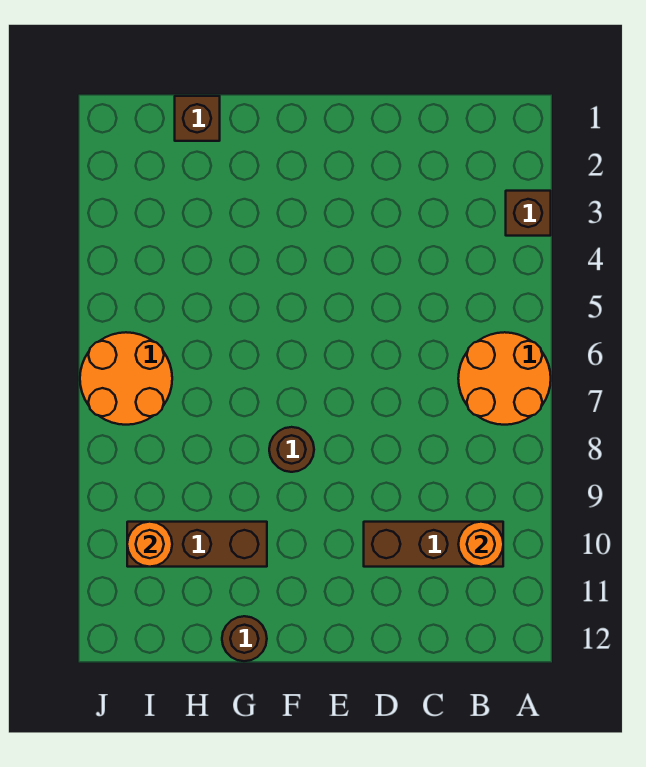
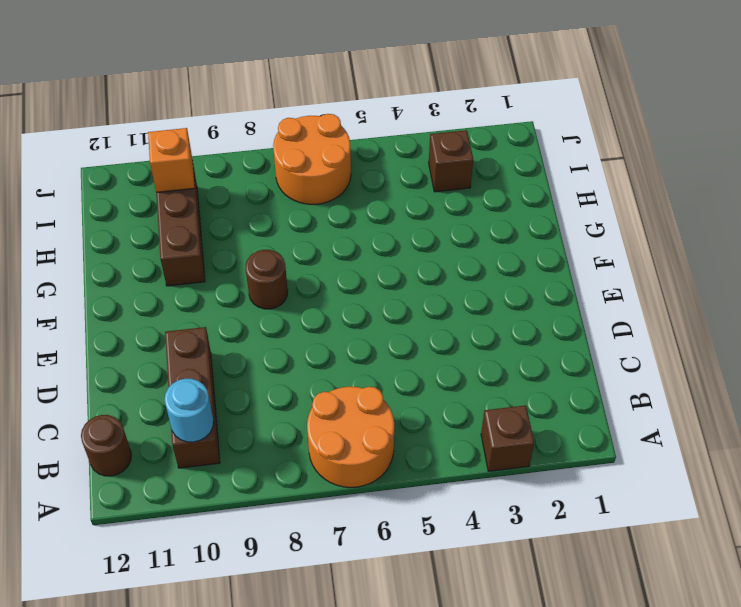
orange round brick B10 level 2 -> cyan round brick B10 level 2
brown round brick G12 level 1 -> brown round brick B12 level 1
brown brick H1 level 1 -> brown brick I3 level 1
orange round brick I10 level 2 -> orange brick I10 level 2

